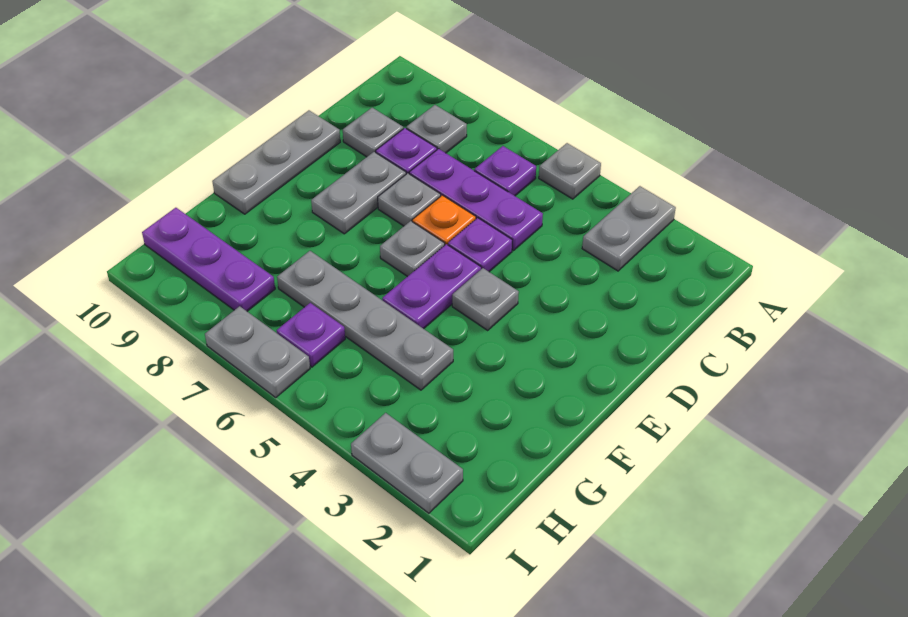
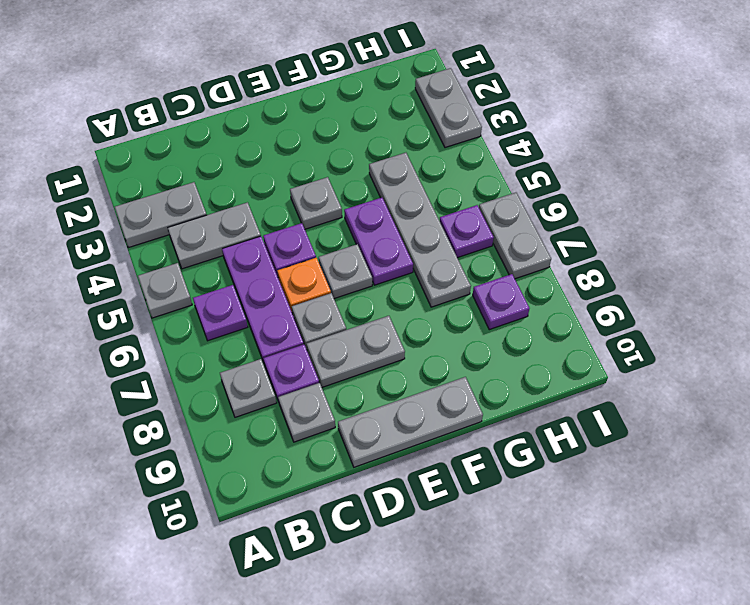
none -> grey plate B4:C4 level 1
purple plate E5:F5 level 1 -> purple plate F5:F6 level 1
purple plate H8:H10 level 1 -> purple plate H8 level 1

